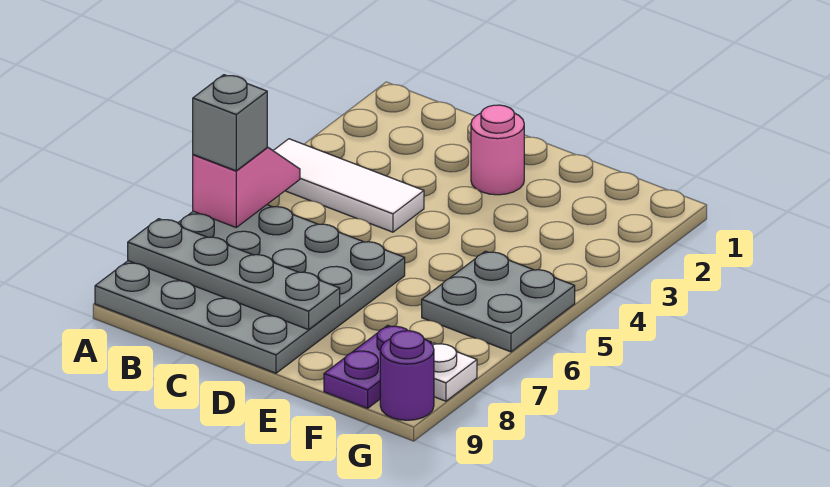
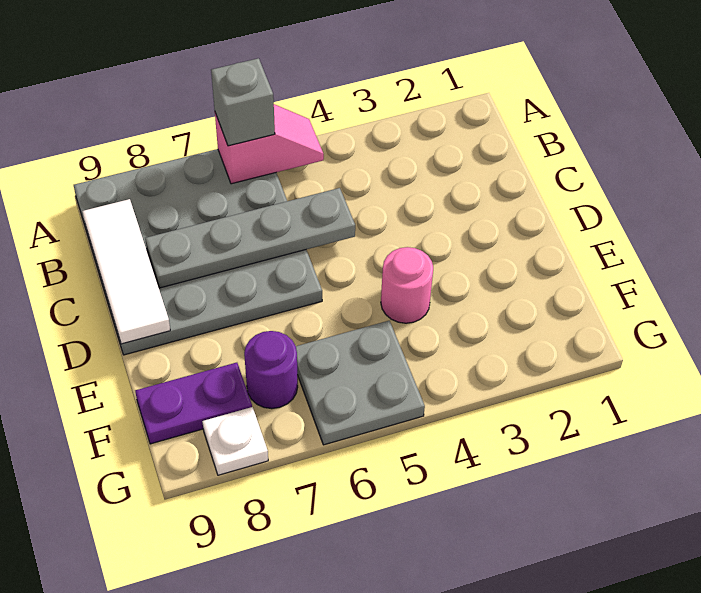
white tile A4:C4 level 1 -> white tile B9:D9 level 2
grey plate A8:D8 level 2 -> grey plate C5:C8 level 2
pink round brick D2 level 1 -> pink round brick E4 level 1
purple round brick G9 level 1 -> purple round brick F7 level 1

